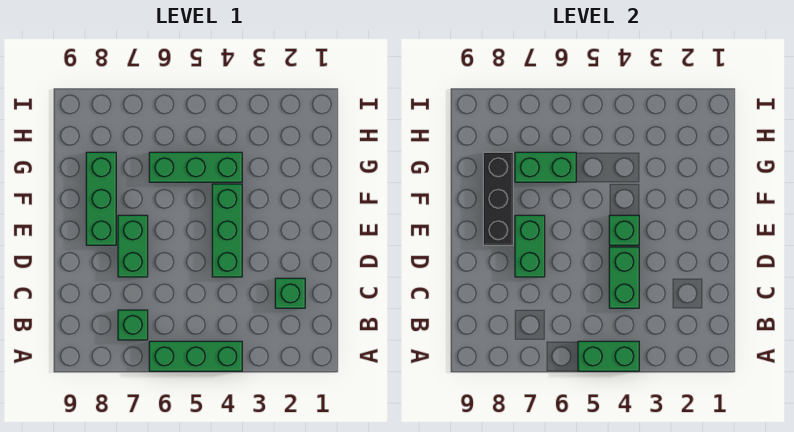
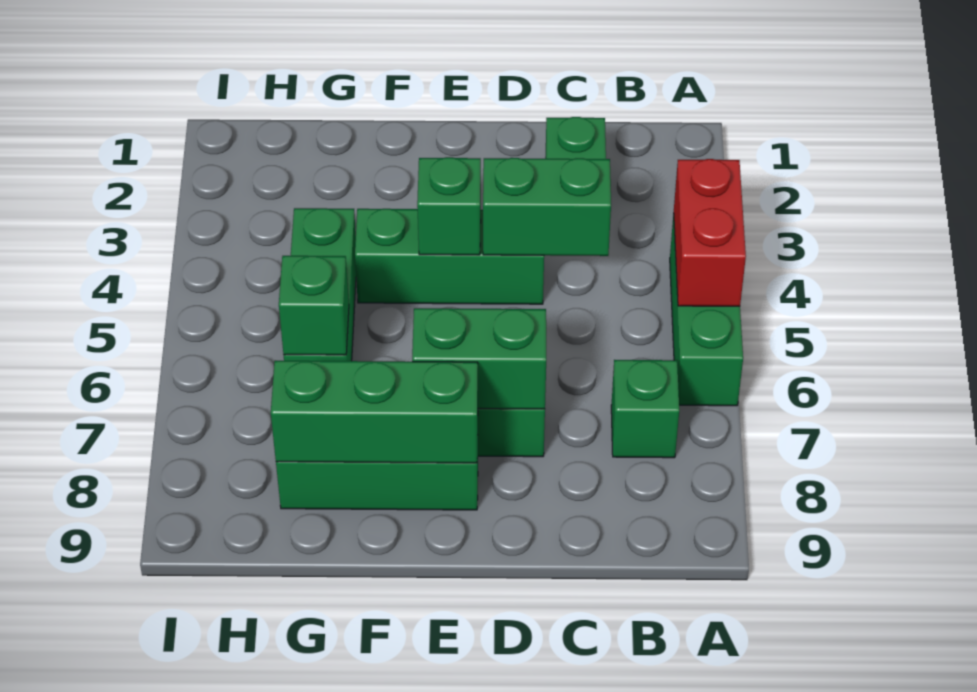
green brick A4:A5 level 2 -> red brick A4:A5 level 2
black brick E8:G8 level 2 -> green brick E8:G8 level 2
green brick G6:G7 level 2 -> green brick G6 level 2

